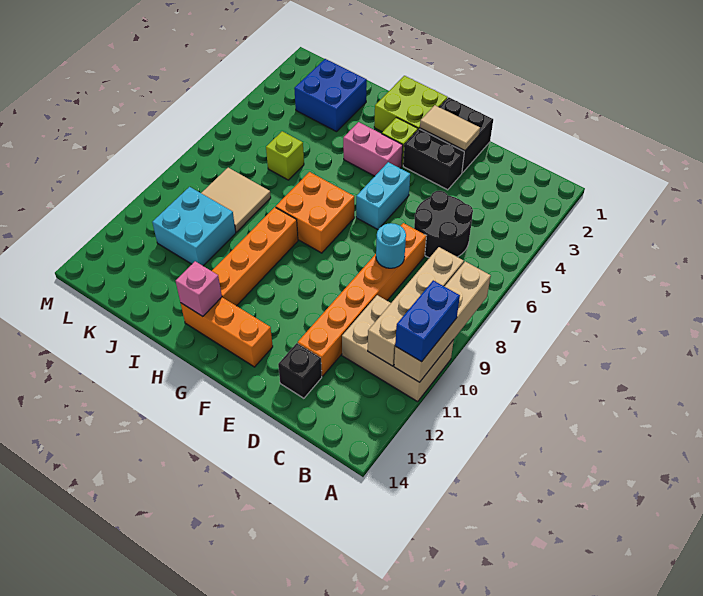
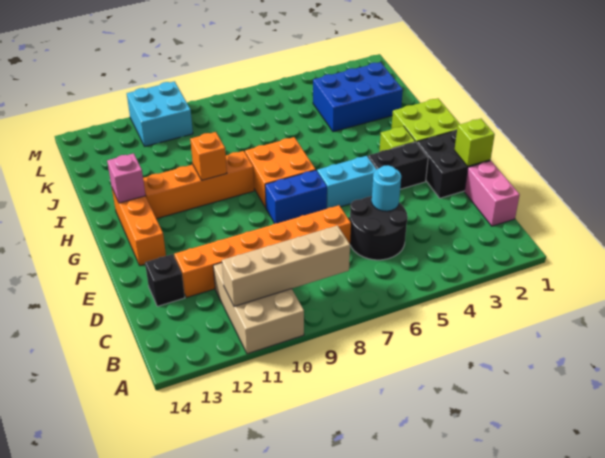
tan brick A8:A11 level 2 -> none
blue brick A10:A11 level 3 -> blue brick F7:F8 level 1
cyan round brick D8 level 2 -> cyan round brick D5 level 2
tan tile E2:F2 level 2 -> none
black brick E3:F3 level 1 -> black brick F3:F4 level 1
pink brick G4:H4 level 1 -> pink brick C1:D1 level 1
none -> orange brick H10 level 2
blue brick J2:K3 level 1 -> blue brick J2:K4 level 1
lime brick J6 level 1 -> lime brick E1 level 2
tan tile J8:K9 level 1 -> none
cyan brick J10:K11 level 1 -> cyan brick L10:M11 level 1

